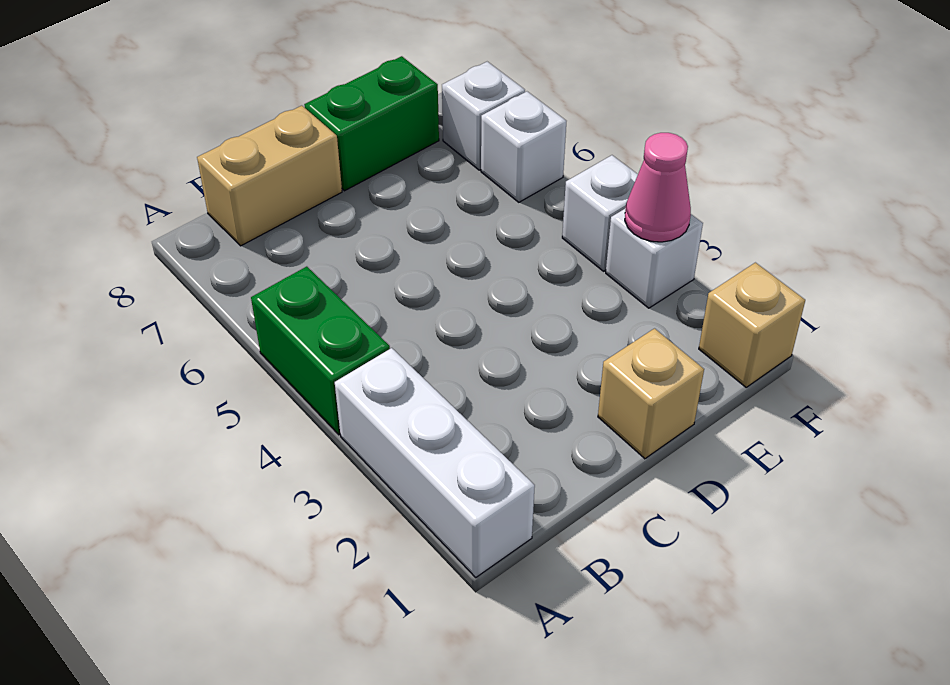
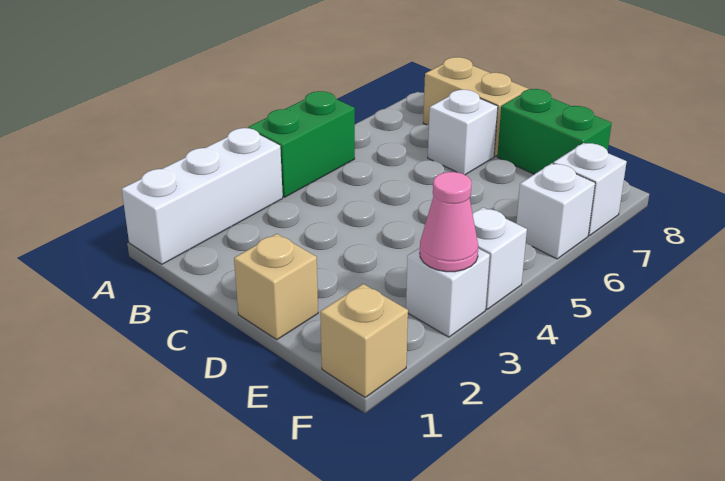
none -> white brick C7 level 1

